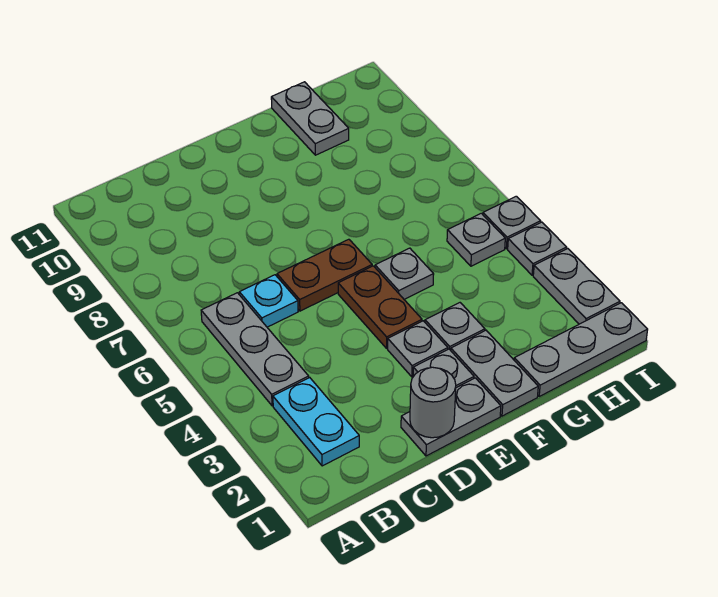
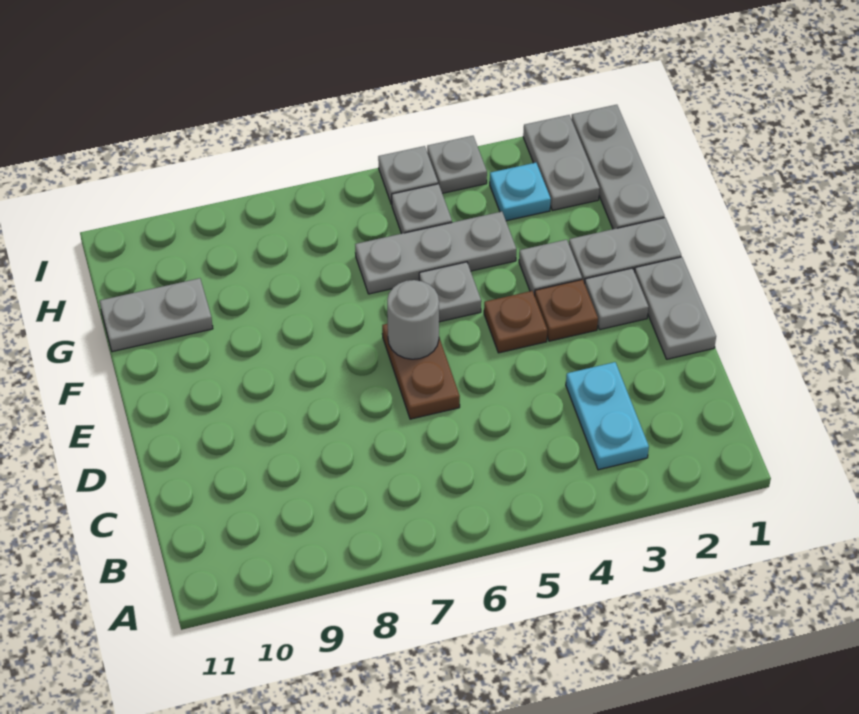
cyan plate B2:B3 level 1 -> cyan plate B3:C3 level 1
grey plate B4:B6 level 1 -> grey plate G4:G6 level 1
cyan plate C6 level 1 -> cyan plate H3 level 1
grey round brick D1 level 2 -> grey round brick E6 level 2
grey plate E3 level 1 -> brown plate E3 level 1
brown plate E4:E5 level 1 -> brown plate E4 level 1
grey plate I2:I3 level 1 -> grey plate H2:I2 level 1

